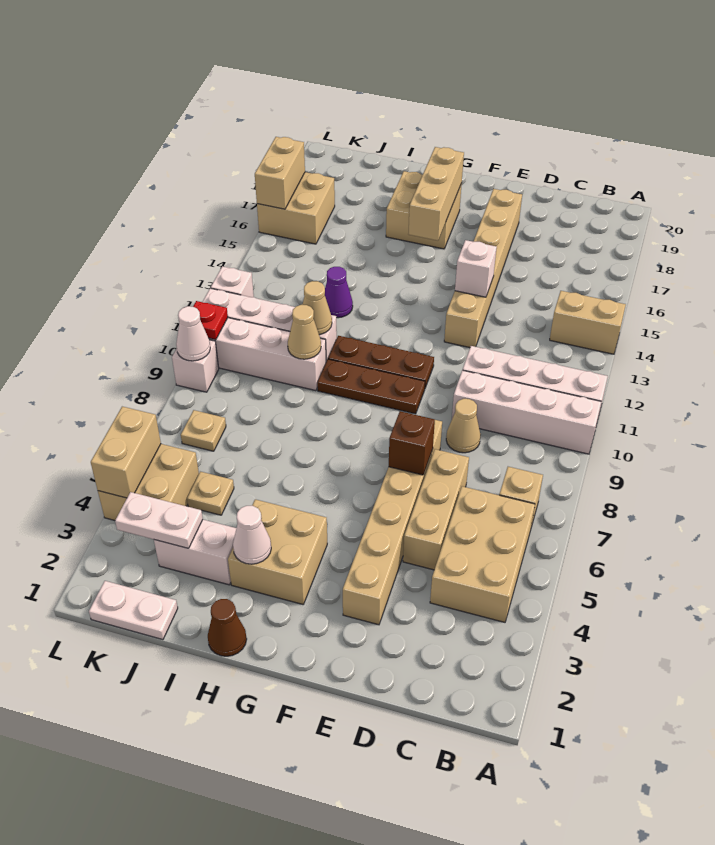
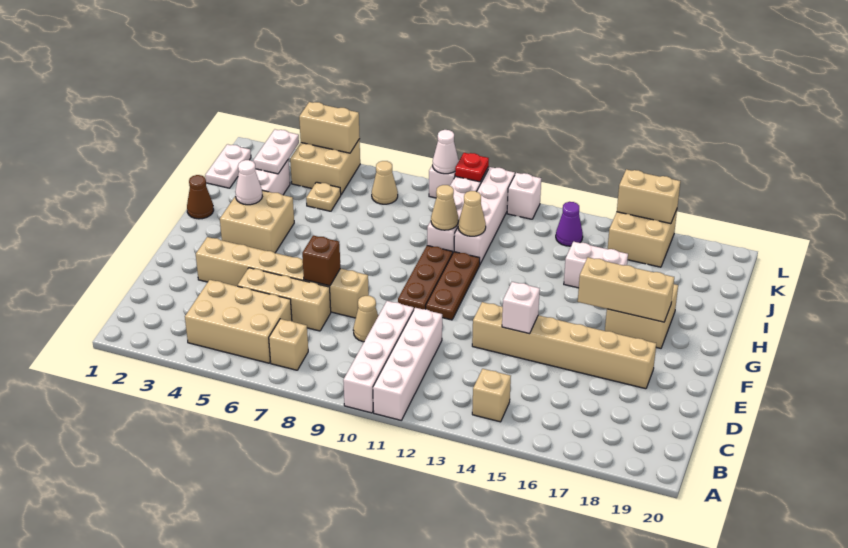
tan brick A14:B14 level 1 -> tan brick B14 level 1
purple cone I13 level 1 -> purple cone K14 level 1
none -> white brick I15:I16 level 1
tan plate K7 level 1 -> tan cone K7 level 1

